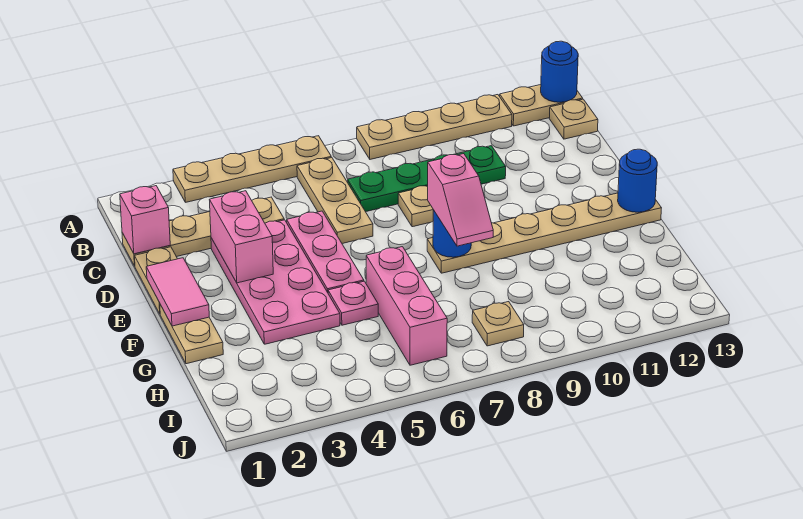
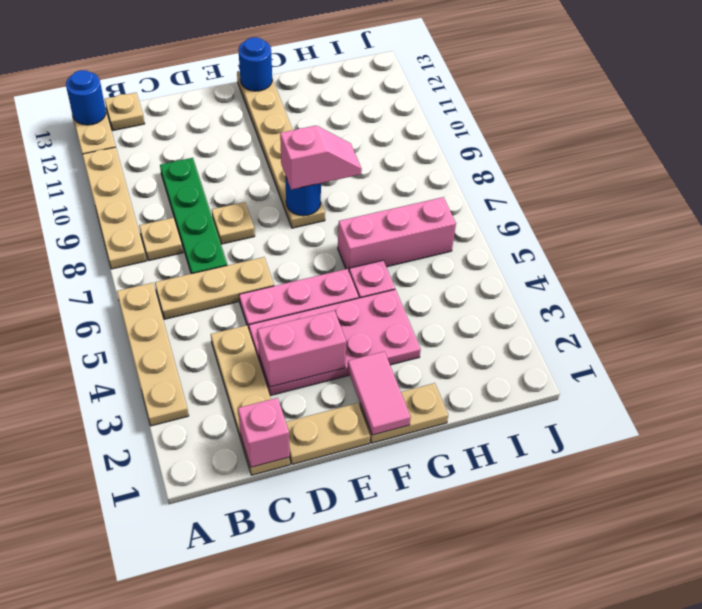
pink tile E1:F1 level 2 -> pink tile F1:F2 level 2
tan plate I8 level 1 -> tan plate B8 level 1

